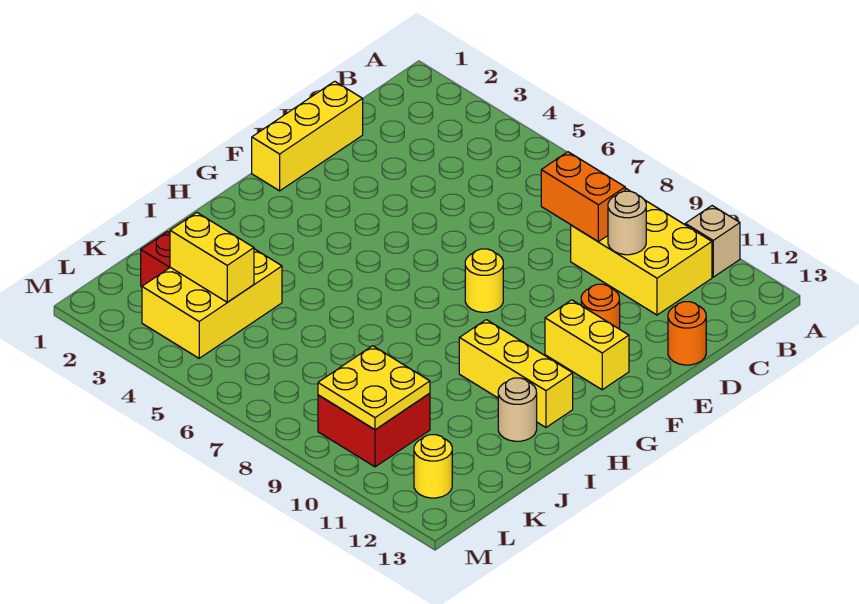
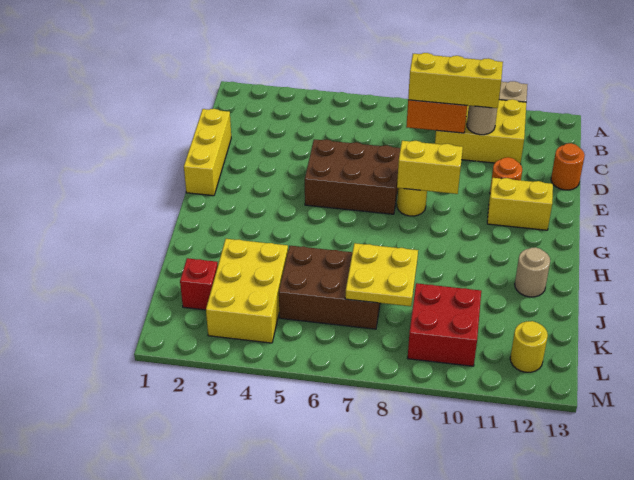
none -> brown brick E5:F7 level 1
yellow brick H10:H12 level 1 -> yellow brick C8:C10 level 3
none -> brown brick J5:K7 level 1
yellow brick K3:K4 level 2 -> yellow brick F8:F9 level 2
yellow plate K9:L10 level 2 -> yellow plate J7:K8 level 2

